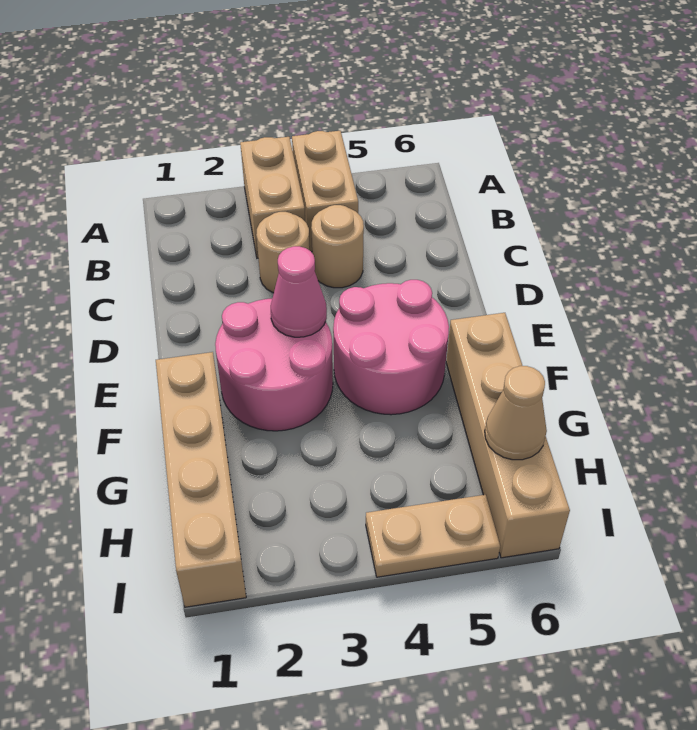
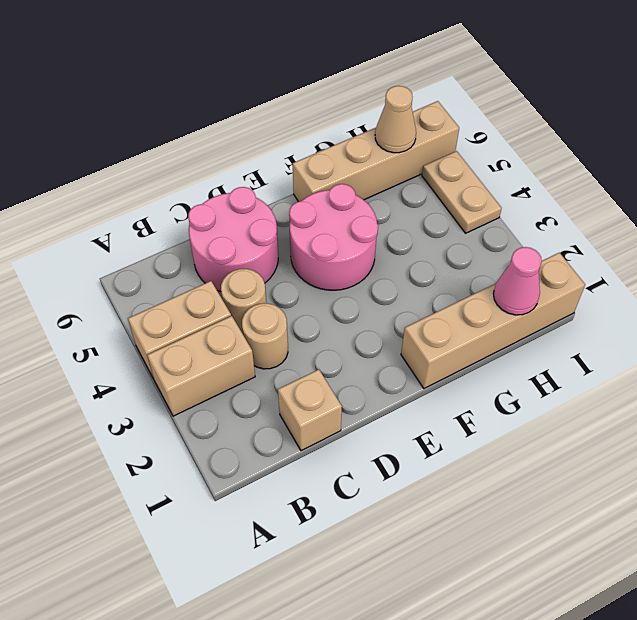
none -> tan brick C1 level 1
pink round brick E2:F3 level 1 -> pink round brick C5:D6 level 1
pink cone E3 level 2 -> pink cone H1 level 2

